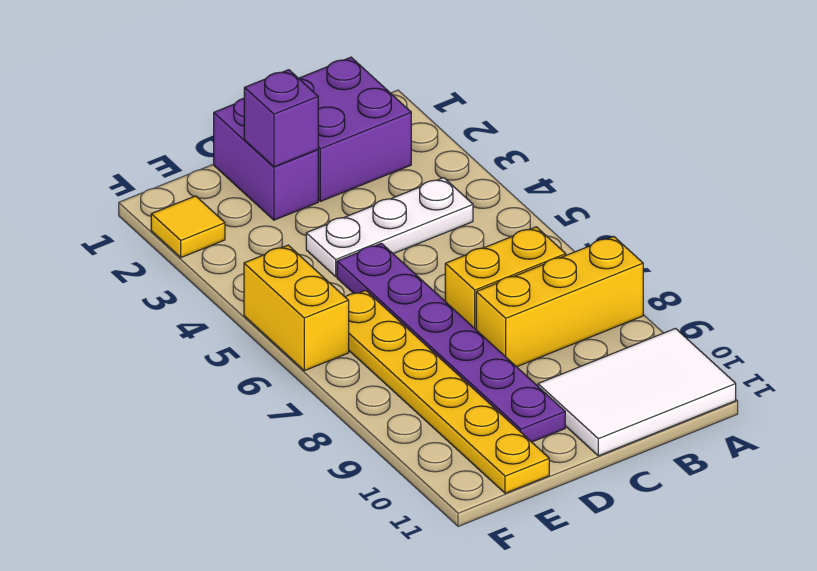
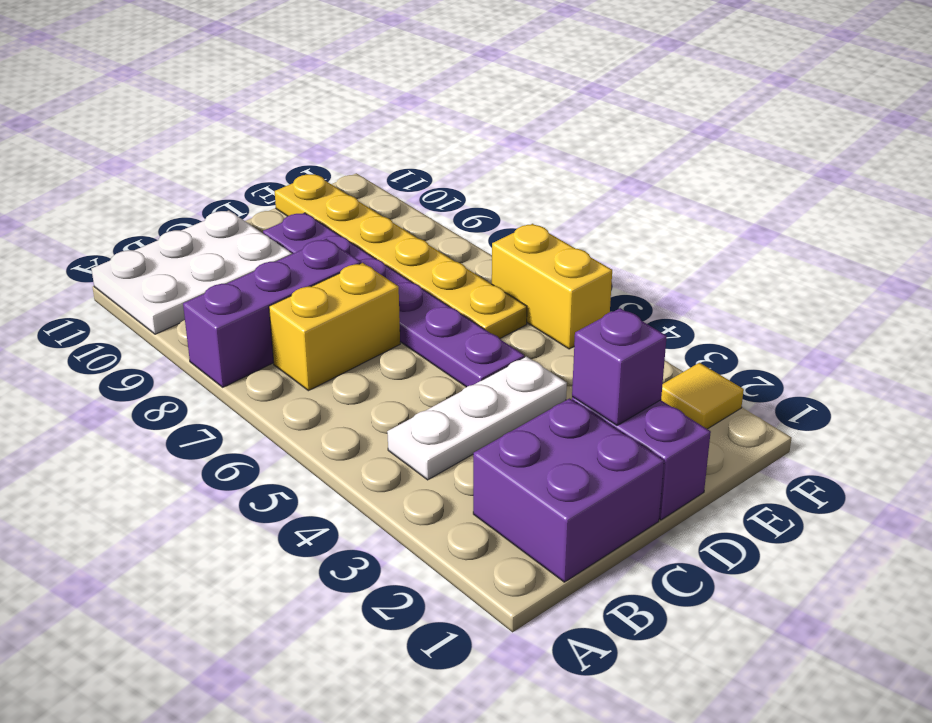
yellow brick A8:C8 level 1 -> purple brick A8:C8 level 1
white tile A10:C11 level 1 -> white plate A10:C11 level 1

